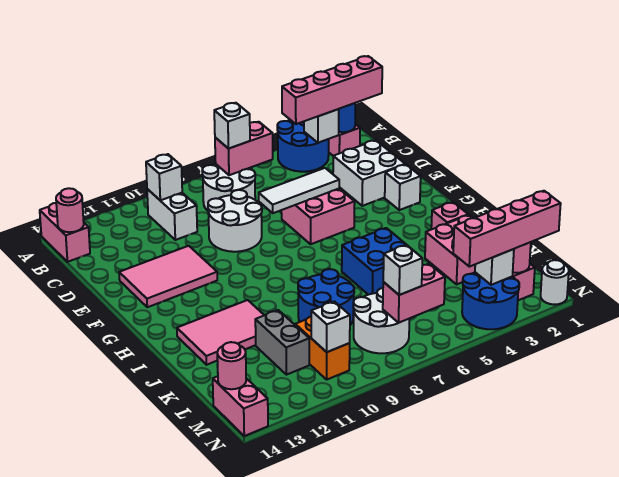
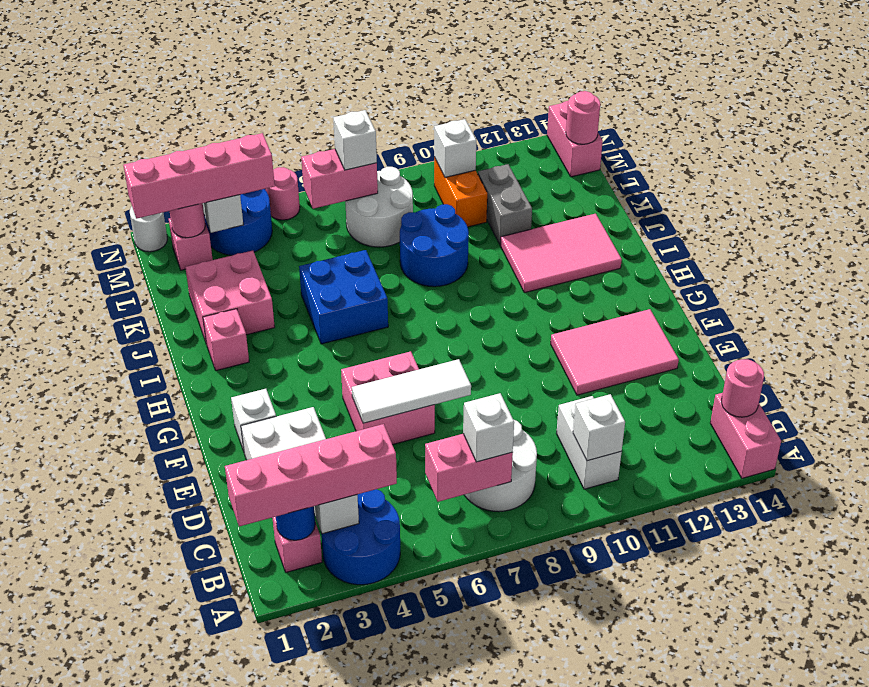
white round brick D8:E9 level 1 -> none
none -> pink round brick N5 level 1

